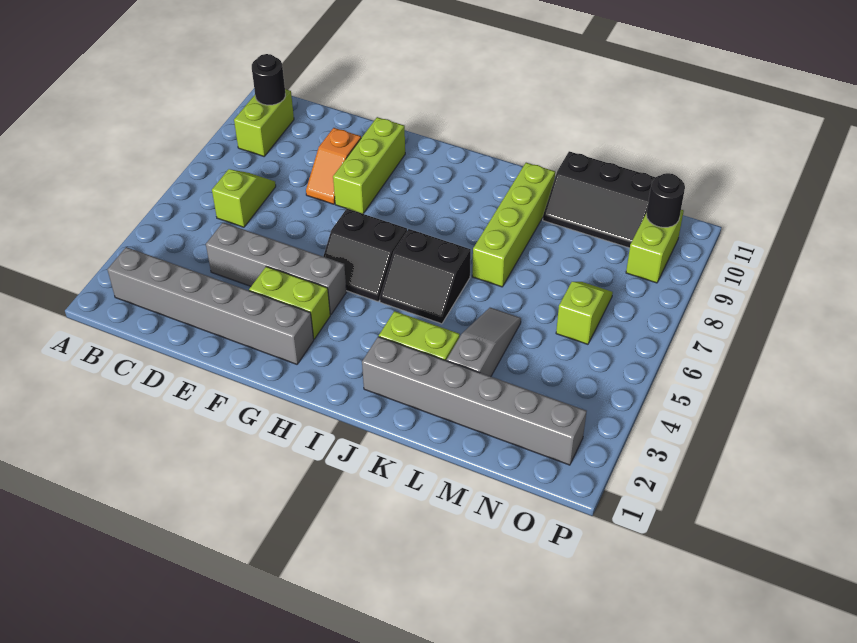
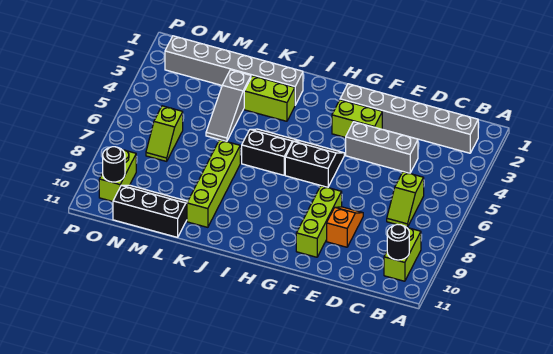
grey brick D4:G4 level 1 -> grey brick D4:F4 level 1

